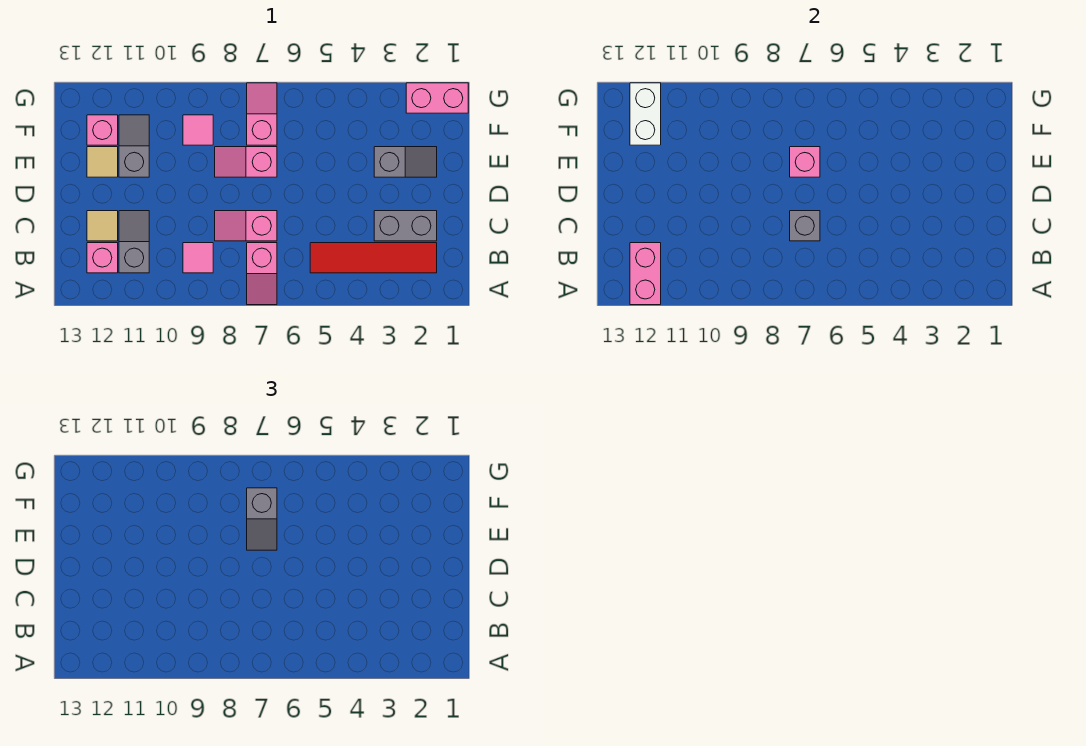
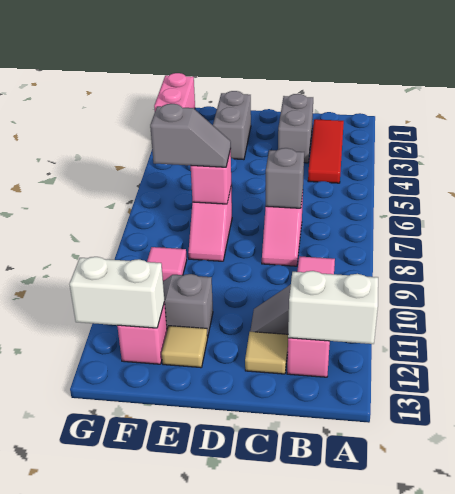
pink slope A7:B7 level 1 top B -> none
pink brick A12:B12 level 2 -> white brick A12:B12 level 2
red tile B2:B5 level 1 -> red tile B2:B4 level 1
grey slope E2:E3 level 1 top 3 -> grey brick E2:E3 level 1
pink slope F7:G7 level 1 top F -> none

